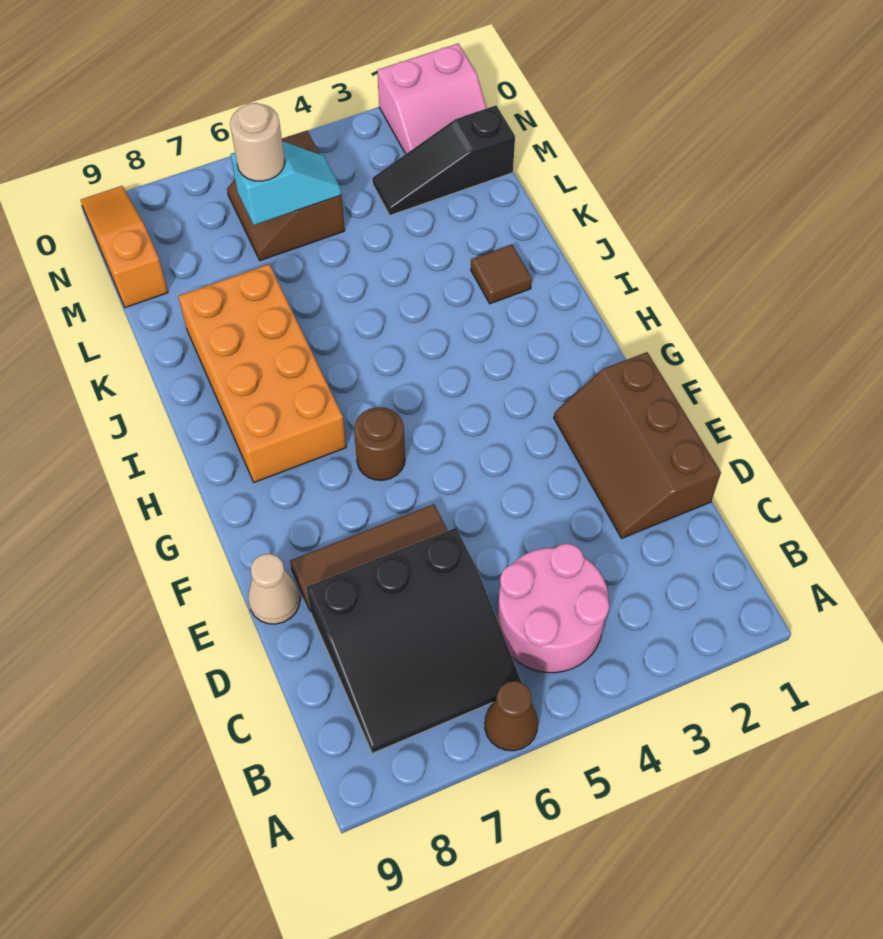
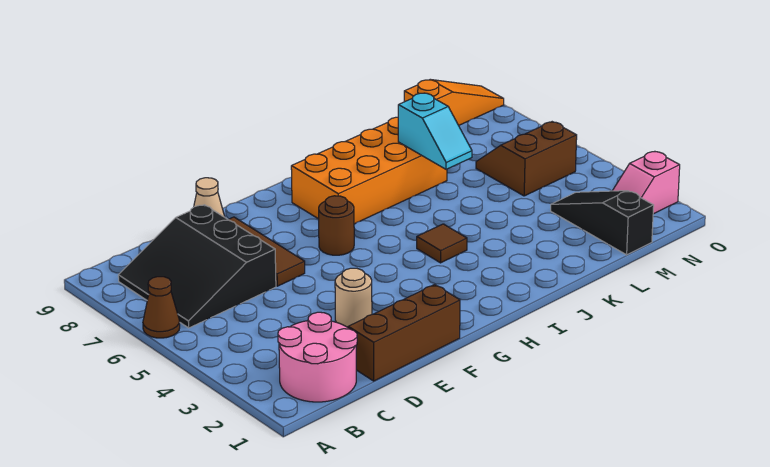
pink round brick B4:C5 level 1 -> pink round brick B1:C2 level 1
brown tile J2 level 1 -> brown tile I4 level 1
cyan slope M5:M6 level 2 top 6 -> cyan slope K6:K7 level 2 top 7
tan round brick M6 level 3 -> tan round brick E3 level 1
pink slope N1:O2 level 1 top O -> pink slope N2:O2 level 1 top O

